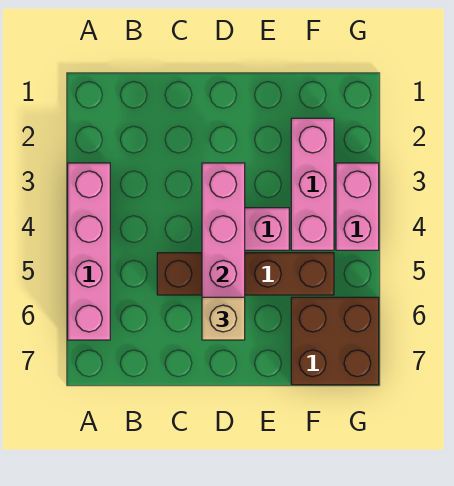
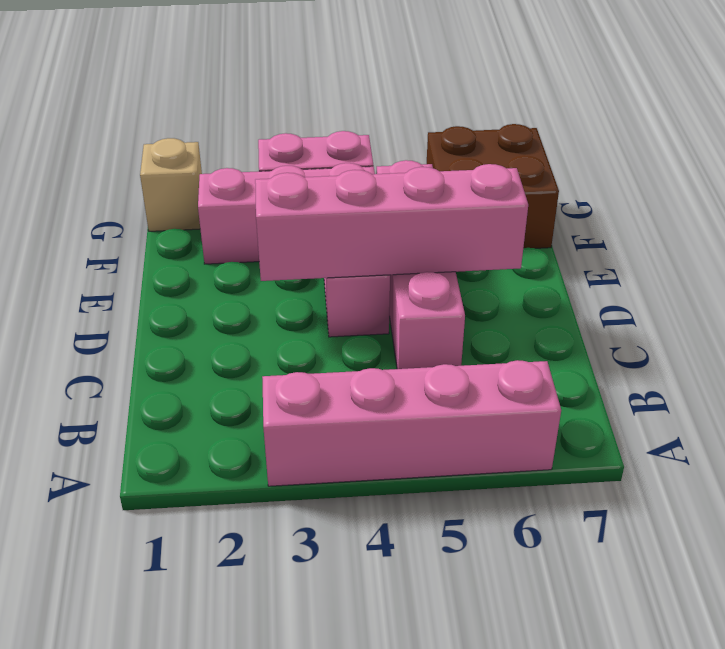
brown brick C5:F5 level 1 -> pink brick C5:F5 level 1
tan brick D6 level 3 -> tan brick G1 level 1

